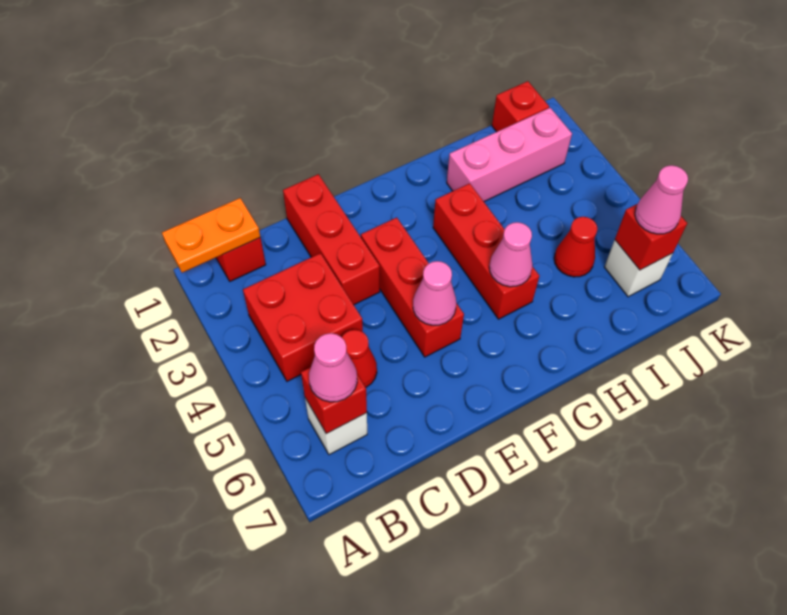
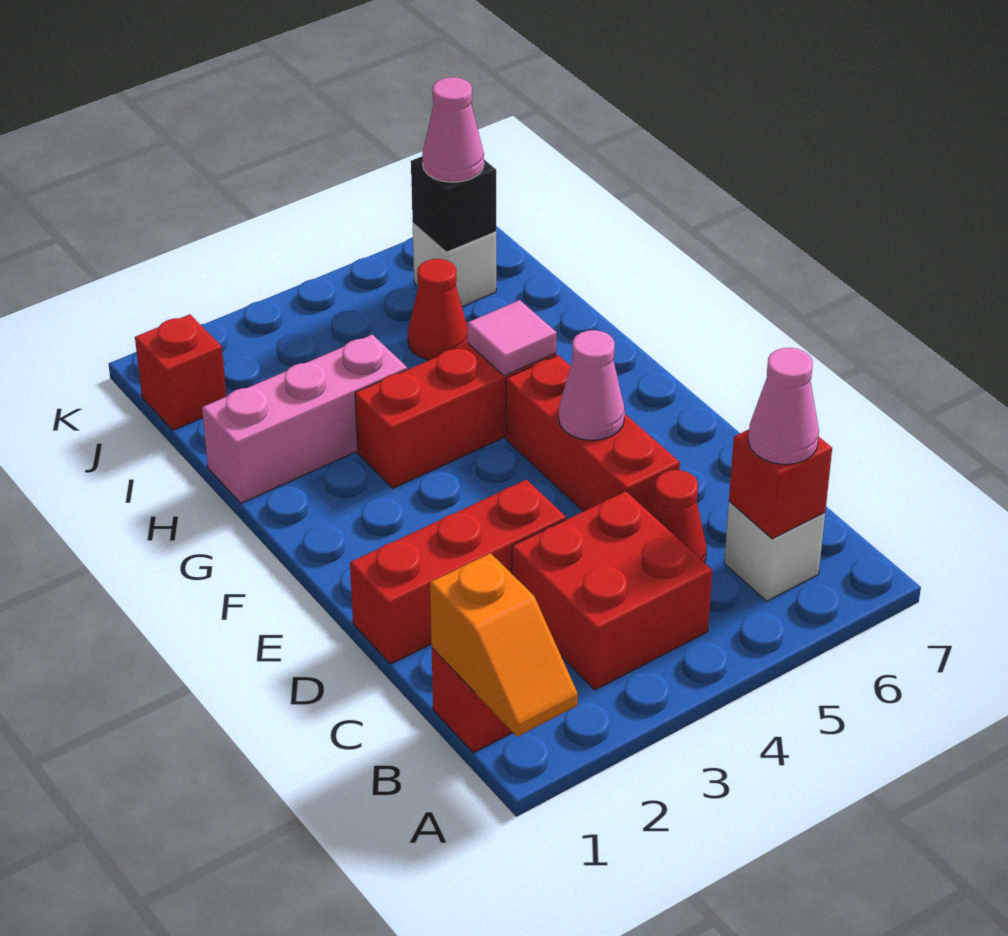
orange plate A1:B1 level 2 -> orange slope A1:B1 level 2 top B
red brick E3:E5 level 1 -> red brick D5:F5 level 1
pink cone G5 level 2 -> pink tile G5 level 2
pink brick H2:J2 level 1 -> pink brick H1:H3 level 1
red brick J6 level 2 -> black brick J6 level 2

